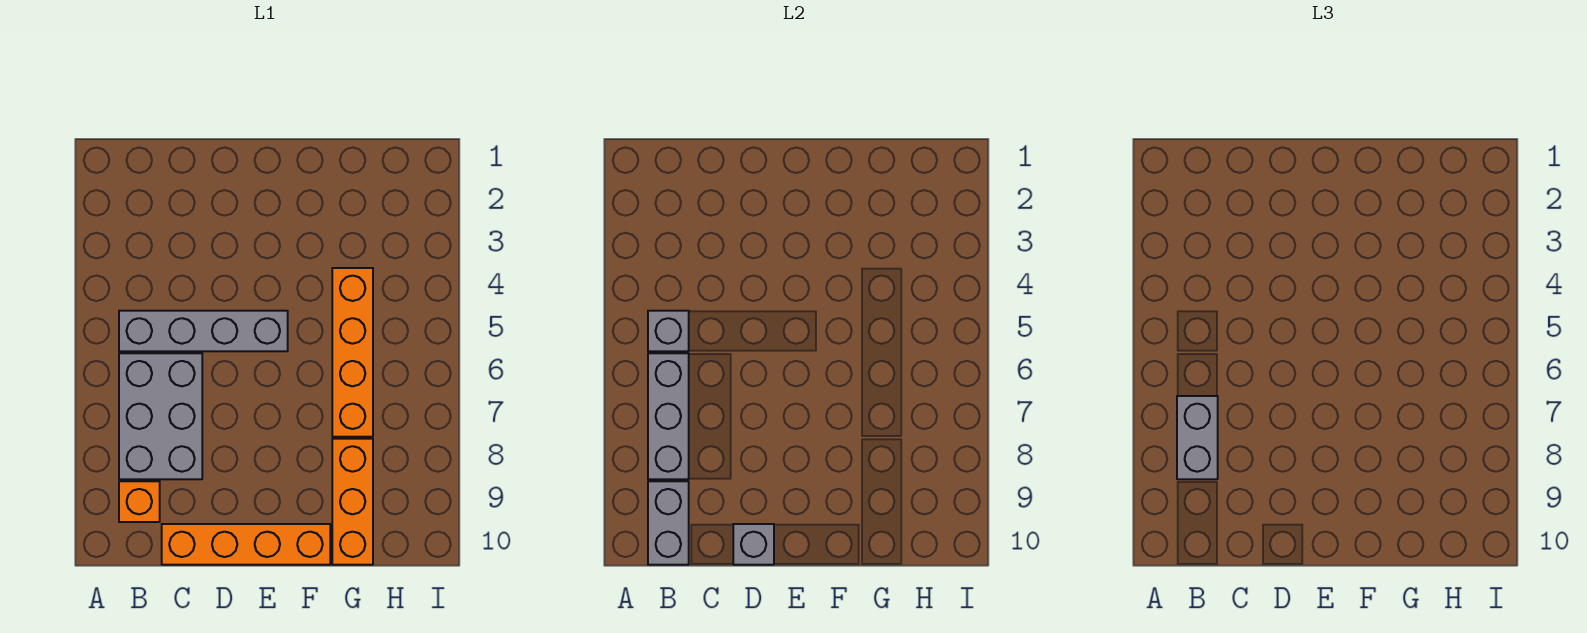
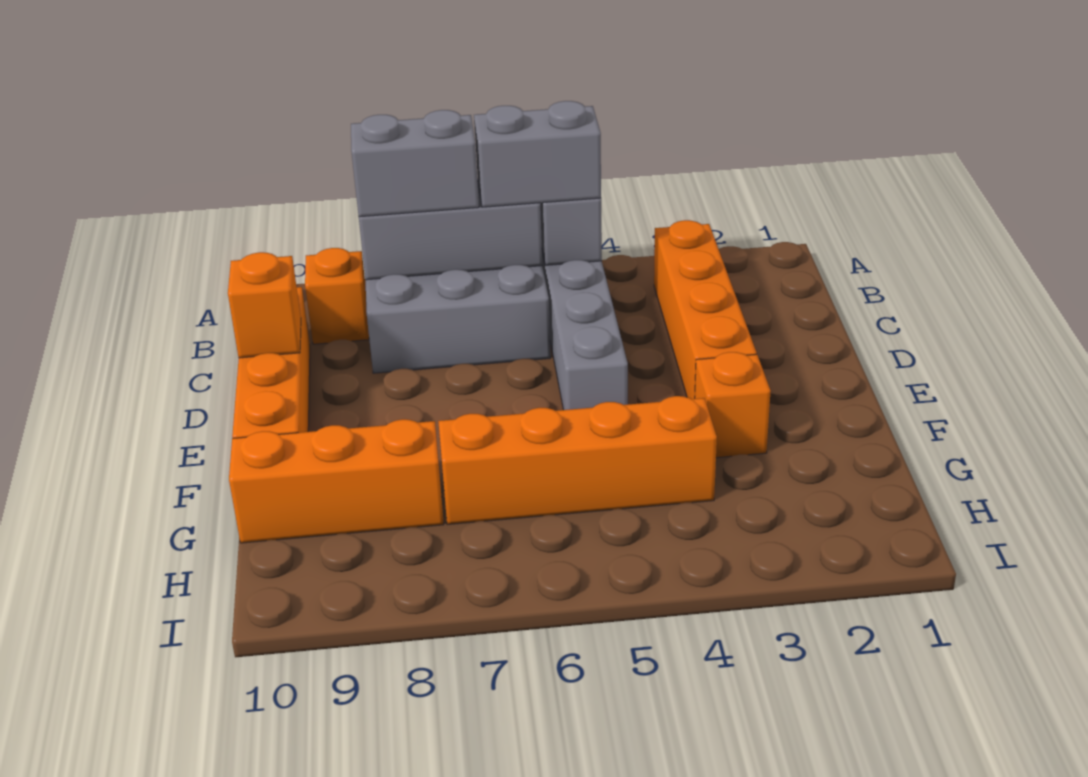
none -> orange brick B3:E3 level 1
grey brick B9:B10 level 2 -> grey brick B5:B6 level 3
grey brick D10 level 2 -> orange brick D10 level 2
none -> orange brick F3 level 1

